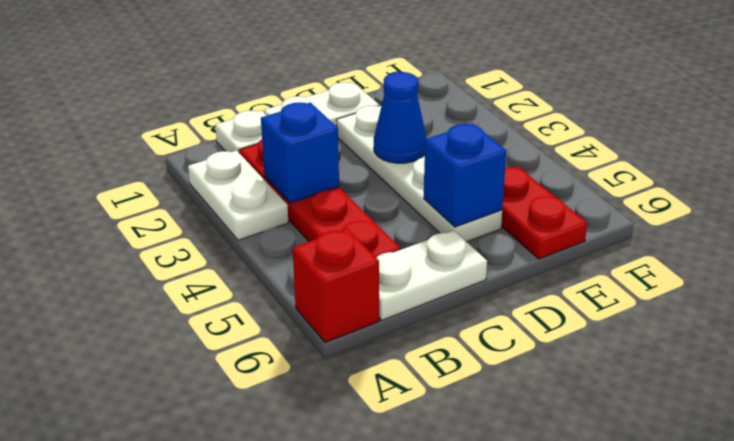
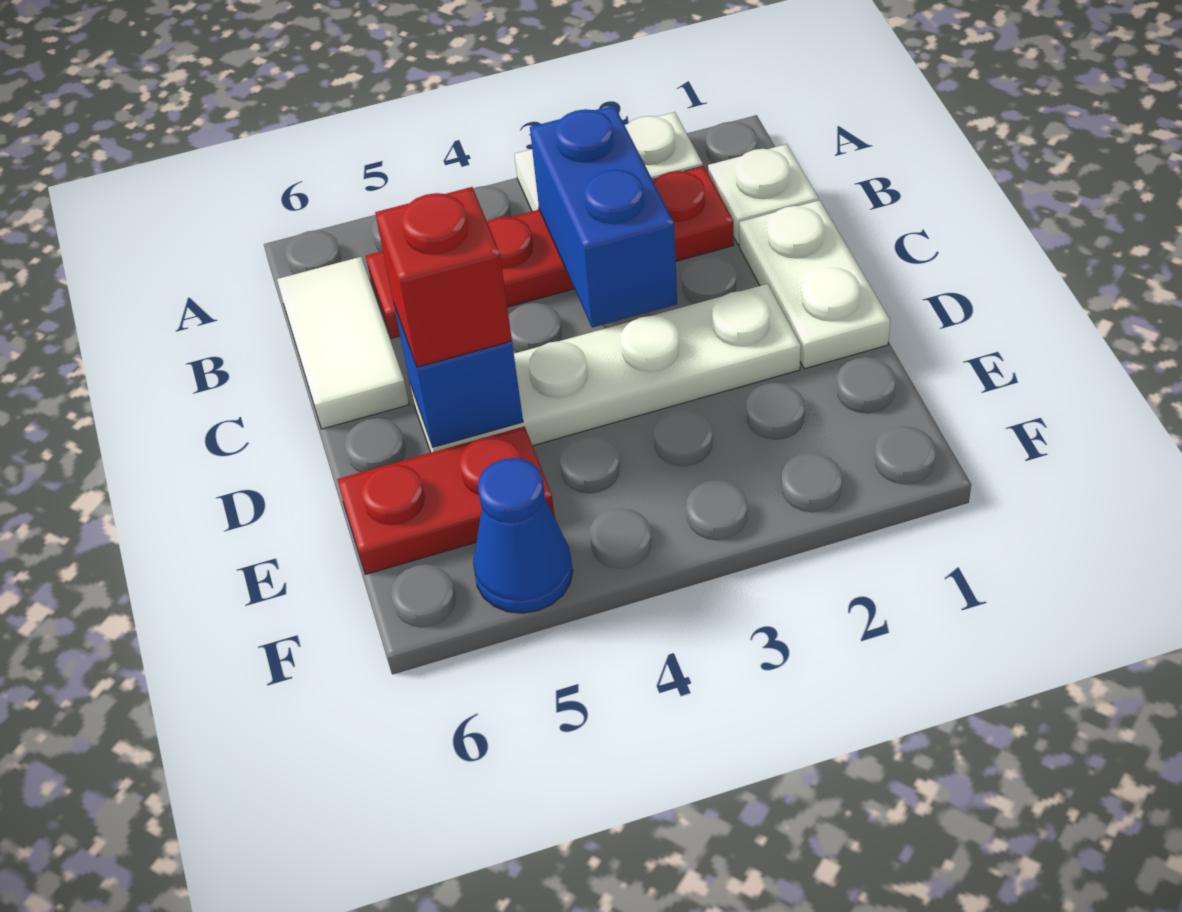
red brick A6 level 1 -> red brick D5 level 3
blue brick B3 level 2 -> blue brick B3:C3 level 2
white plate B6:C6 level 1 -> white tile B6:C6 level 1
blue cone D3 level 2 -> blue cone F5 level 1

